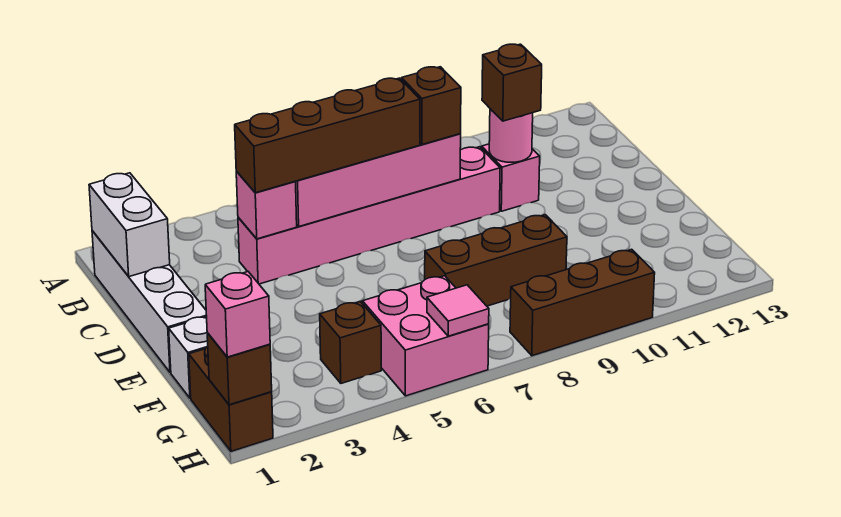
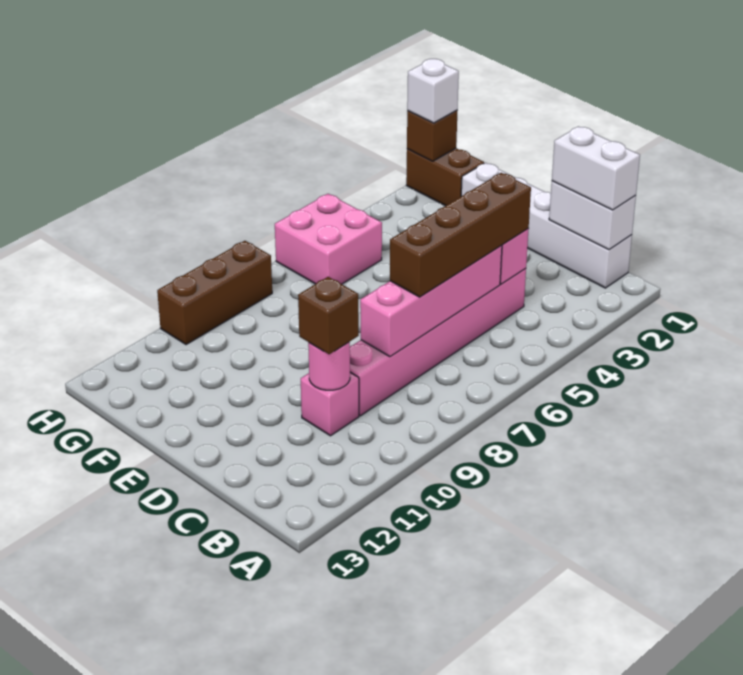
none -> white brick B1:C1 level 3
brown brick C8 level 3 -> none
brown brick F7:F9 level 1 -> none
brown brick G4 level 1 -> none
pink brick H1 level 3 -> white brick H1 level 3
pink tile H6 level 2 -> none

